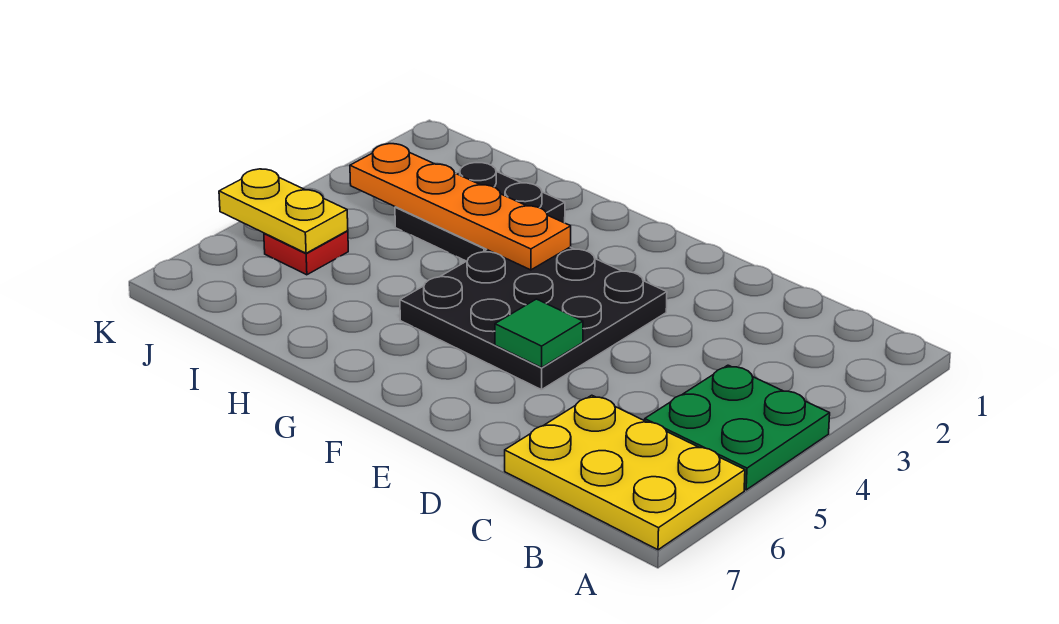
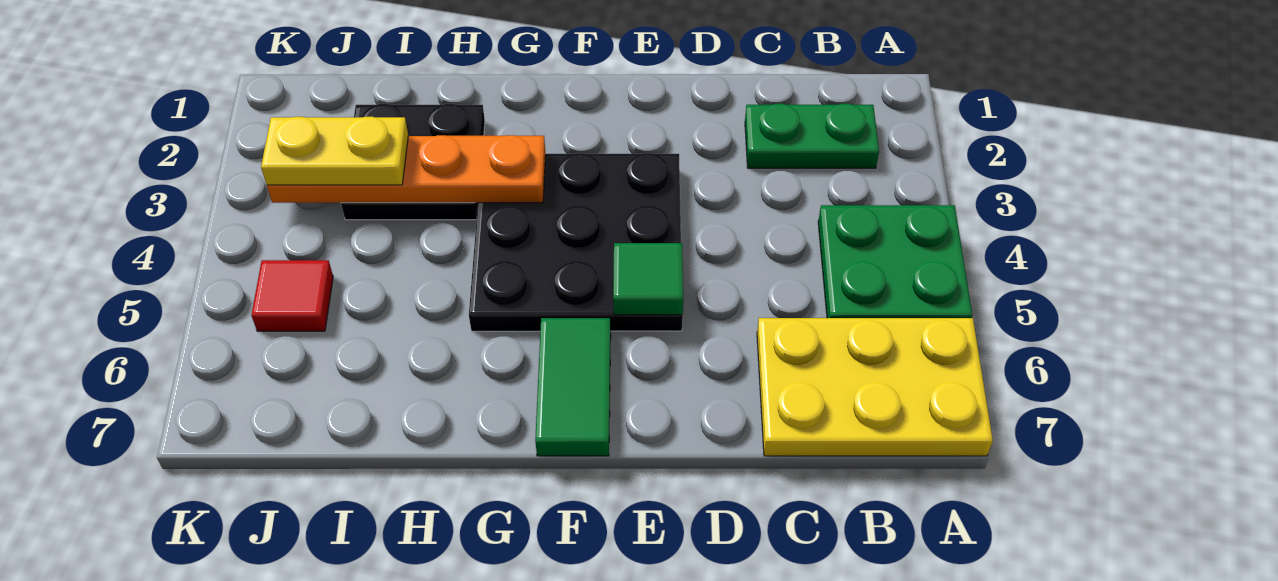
none -> green plate B2:C2 level 1
none -> green tile F6:F7 level 1
red plate J5 level 1 -> red tile J5 level 1
yellow plate J5:K5 level 2 -> yellow plate I3:J3 level 3

